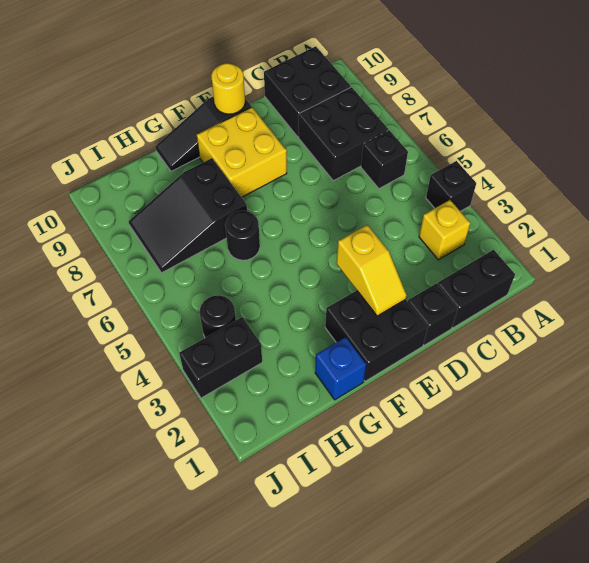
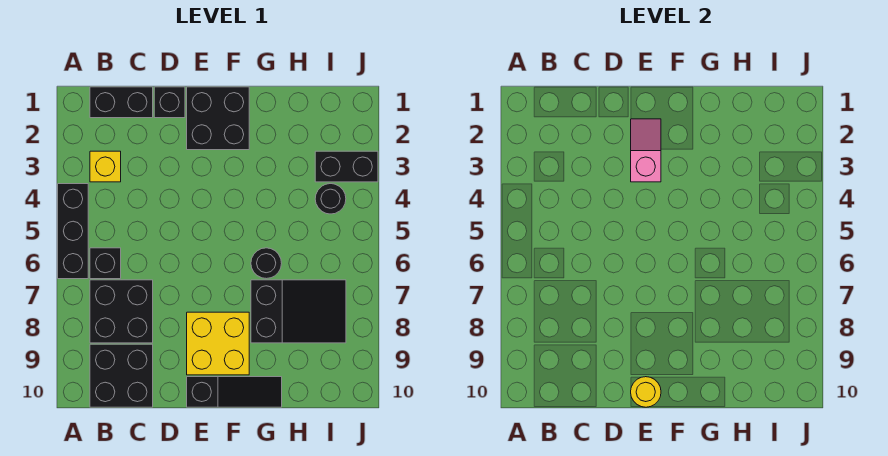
black brick A4 level 1 -> black brick A4:A6 level 1
yellow slope E2:E3 level 2 top 3 -> pink slope E2:E3 level 2 top 3
blue brick G1 level 1 -> none

